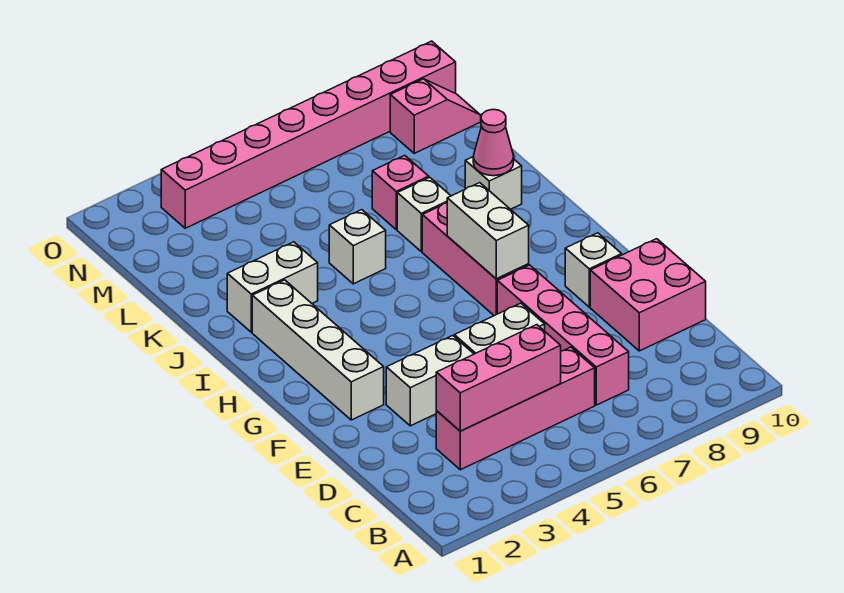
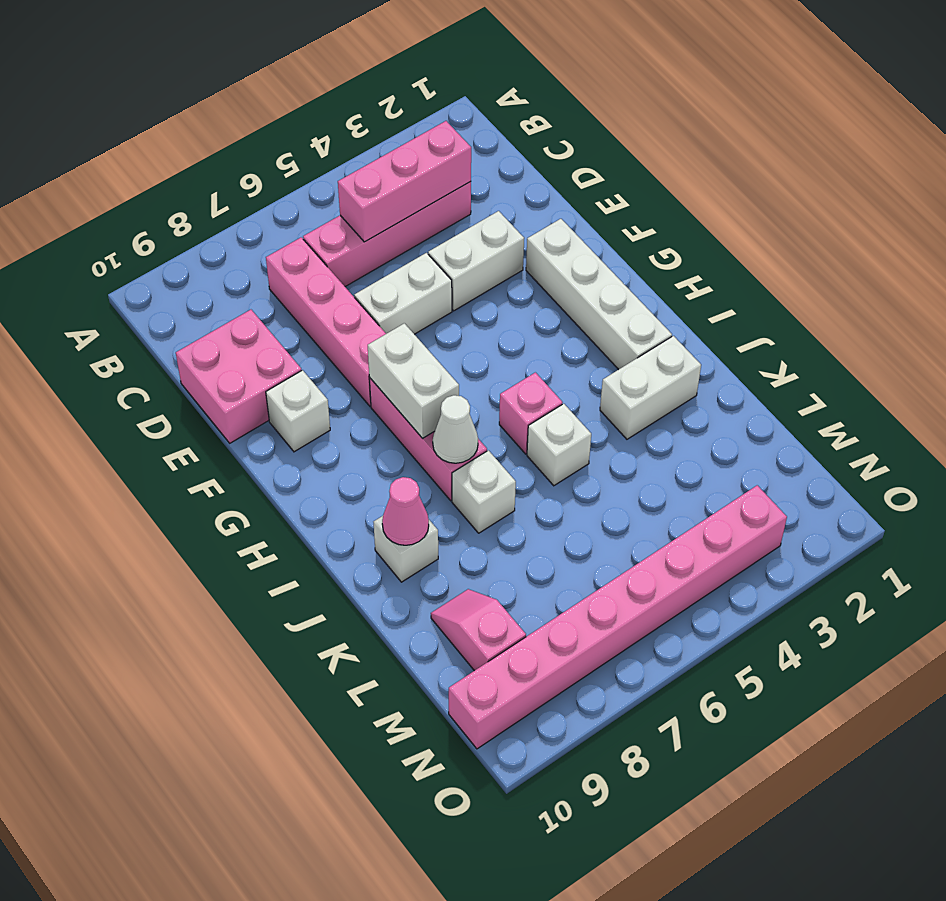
none -> white cone I7 level 2
pink brick K7 level 1 -> pink brick I5 level 1
pink slope M9:M10 level 1 top 9 -> pink slope L9:M9 level 1 top M

